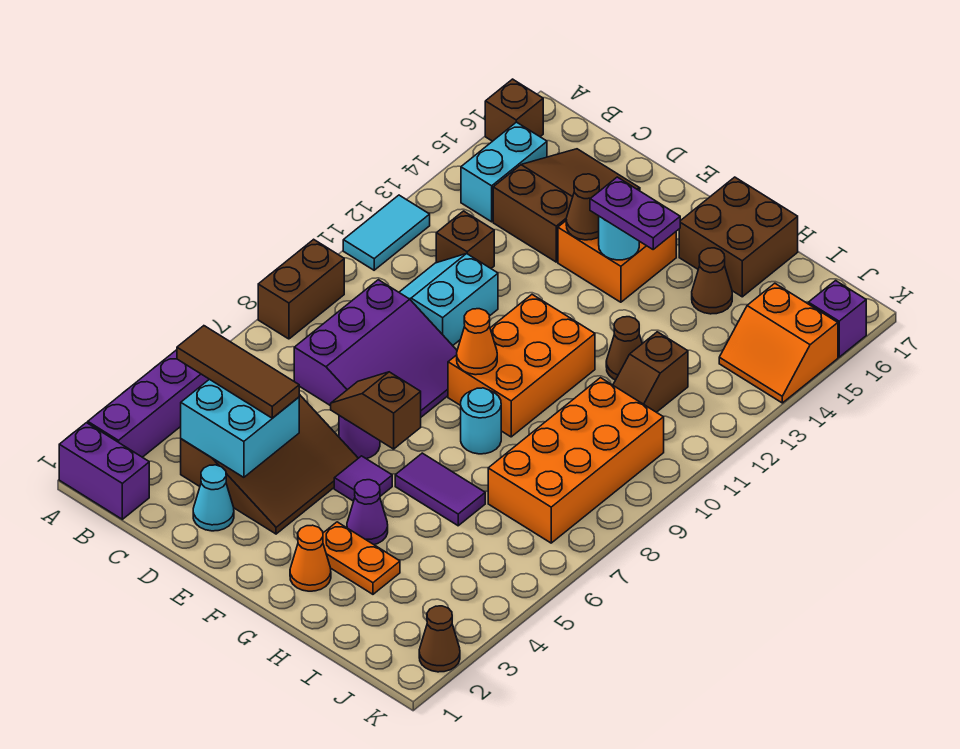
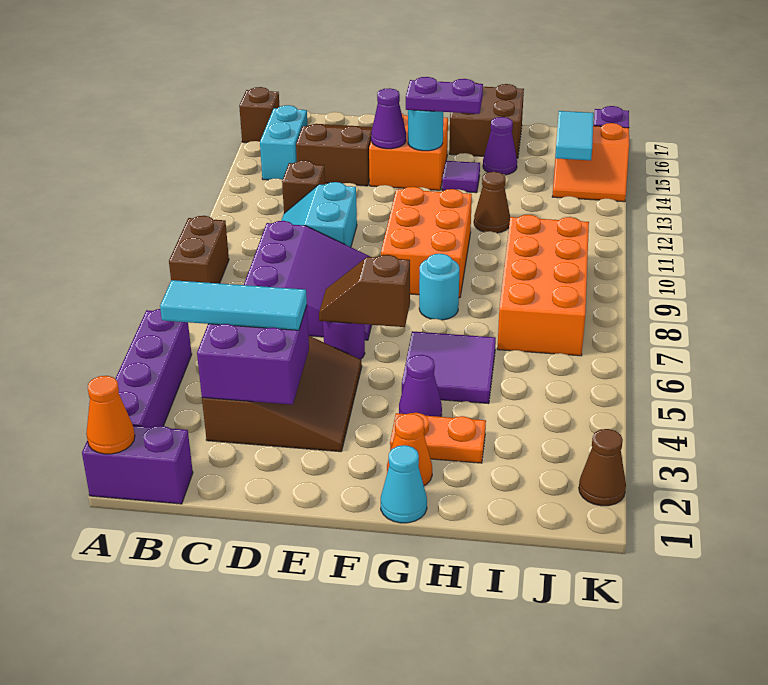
cyan tile A11:A12 level 1 -> cyan tile J14:J15 level 2
brown tile B4:D4 level 3 -> cyan tile B4:D4 level 3
cyan brick C3:D4 level 2 -> purple brick C3:D4 level 2
cyan cone D2 level 1 -> cyan cone G1 level 1
brown cone E14 level 2 -> purple cone E14 level 2
purple tile F5 level 1 -> purple tile G14 level 1
orange cone F9 level 2 -> orange cone A1 level 2
purple tile G6:H6 level 1 -> purple tile G5:H6 level 1
brown cone H15 level 1 -> purple cone H15 level 1
brown slope I11:I12 level 1 top 12 -> none

